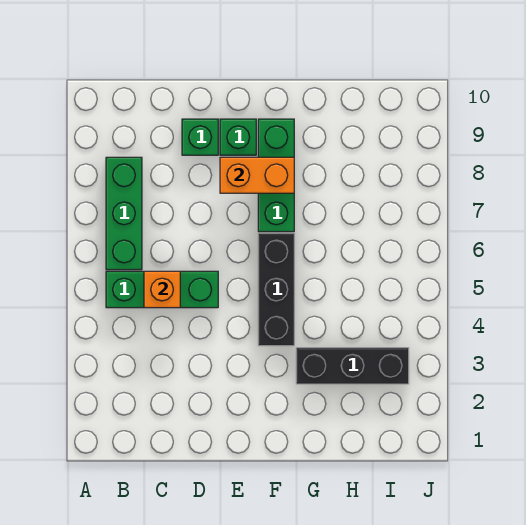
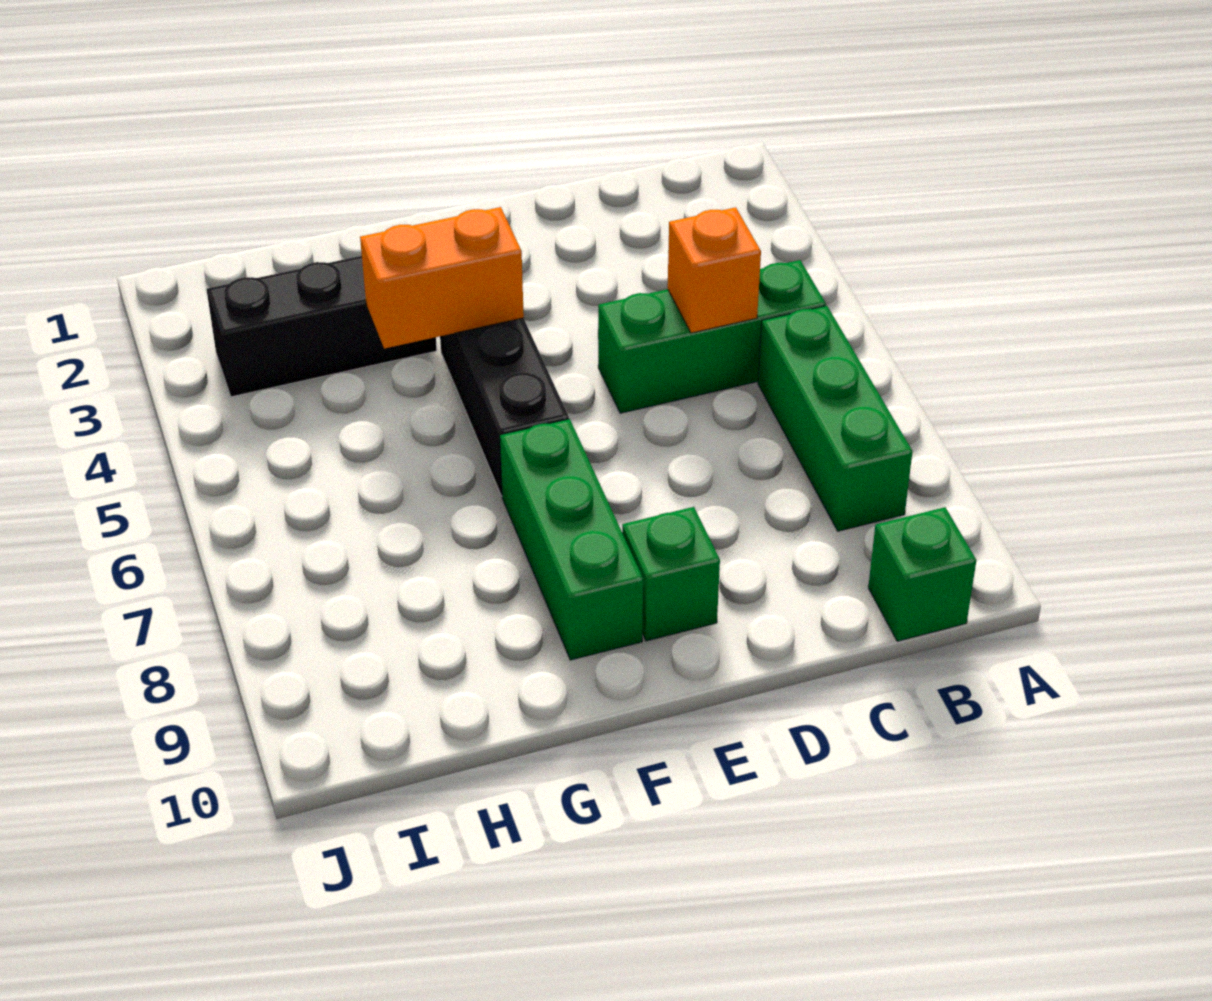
green brick D9 level 1 -> green brick B10 level 1
orange brick E8:F8 level 2 -> orange brick F4:G4 level 2

